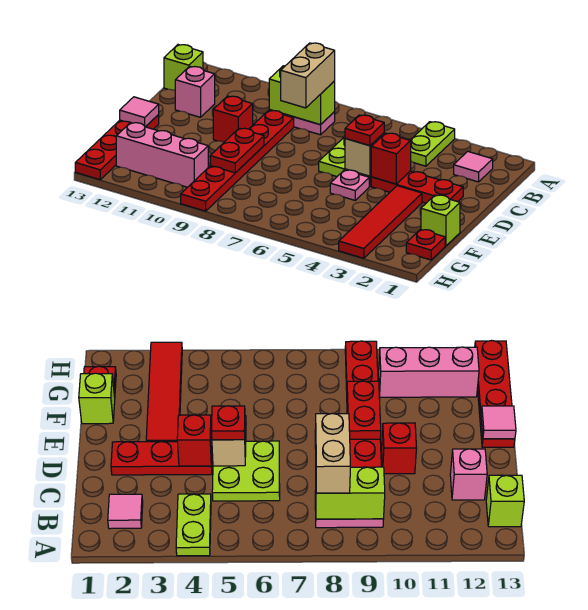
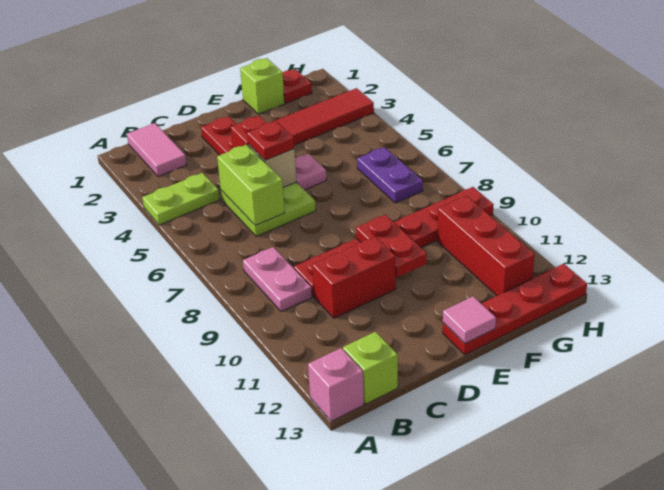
pink tile B2 level 1 -> pink tile B1:B2 level 1
lime brick B8:B9 level 2 -> lime brick C5:C6 level 2
tan brick B8:C8 level 3 -> none
pink brick C12 level 1 -> pink brick A13 level 1
red brick D10 level 1 -> red brick C10:D10 level 1
red plate E9:F9 level 2 -> red plate E9:E10 level 2
none -> purple plate G6:G7 level 1
pink brick G10:G12 level 1 -> red brick G10:G12 level 1

